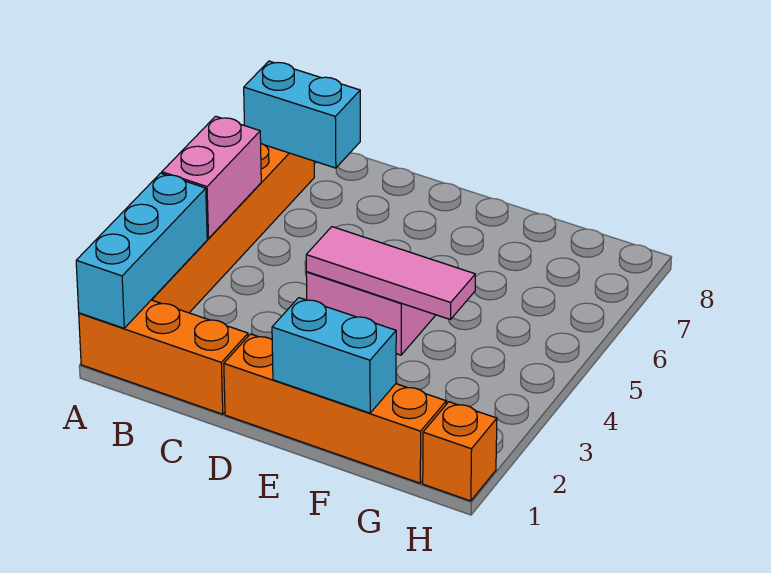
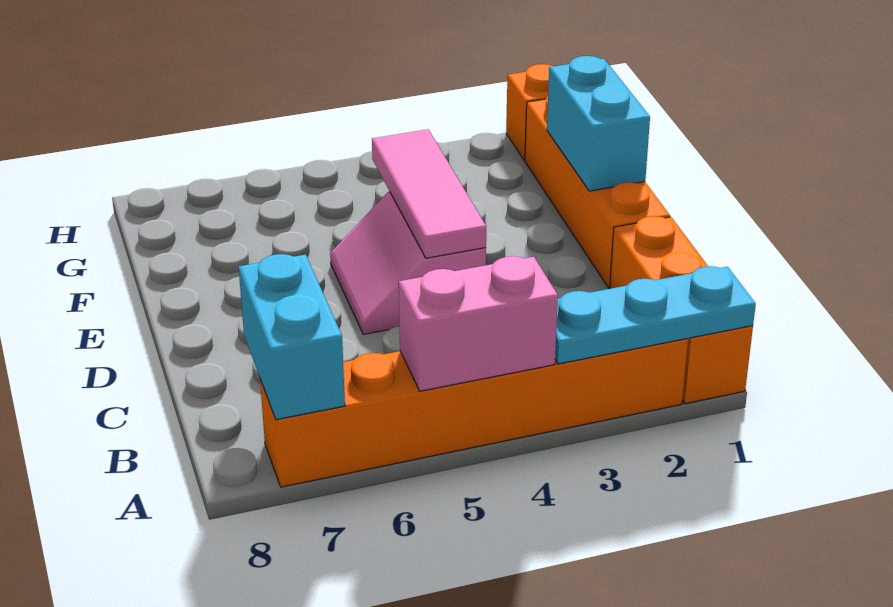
cyan brick A1:A3 level 2 -> cyan plate A1:A3 level 2

